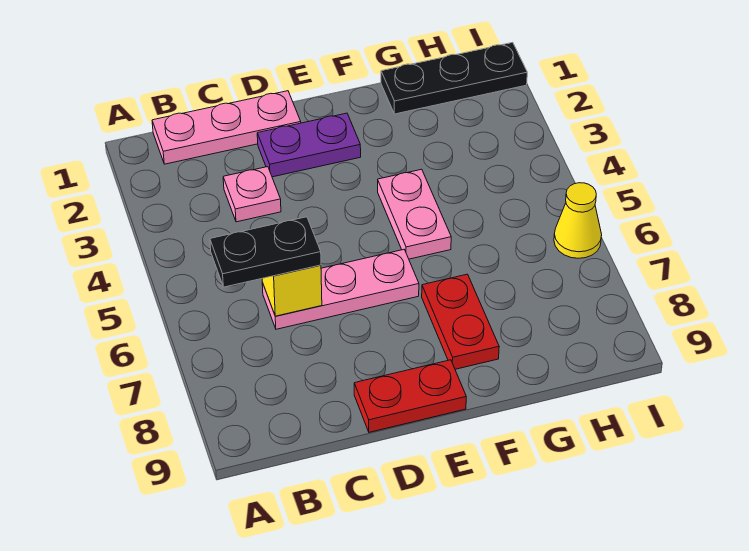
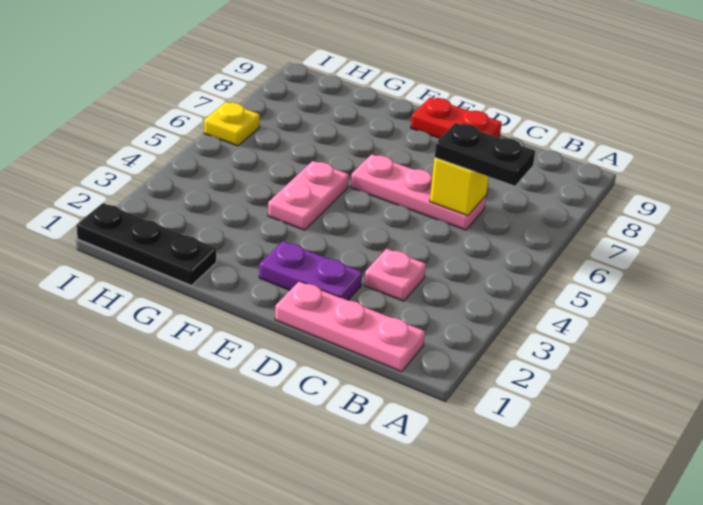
red plate F7:F8 level 1 -> none
yellow cone I6 level 1 -> yellow plate I6 level 1

